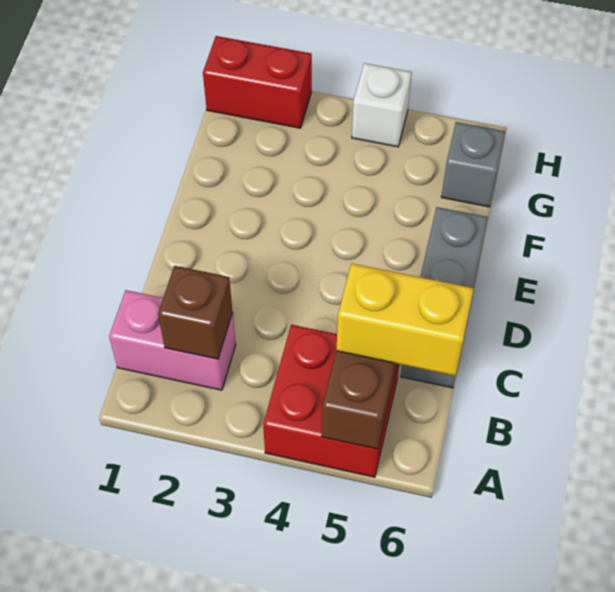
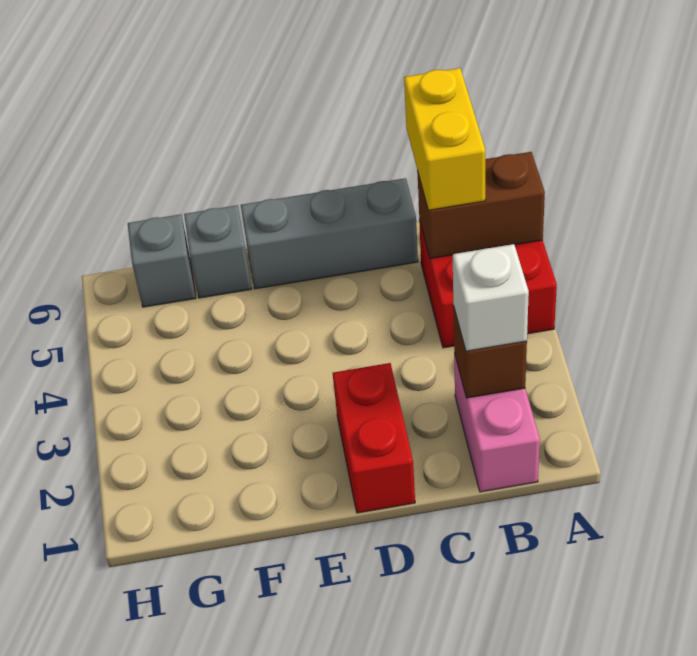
none -> grey brick F6 level 1
red brick H1:H2 level 1 -> red brick D1:D2 level 1
white brick H4 level 1 -> white brick B2 level 3

